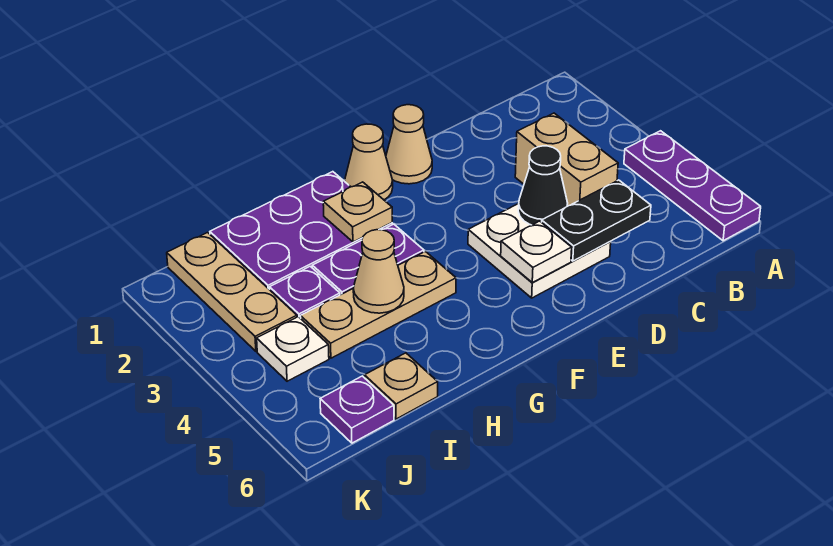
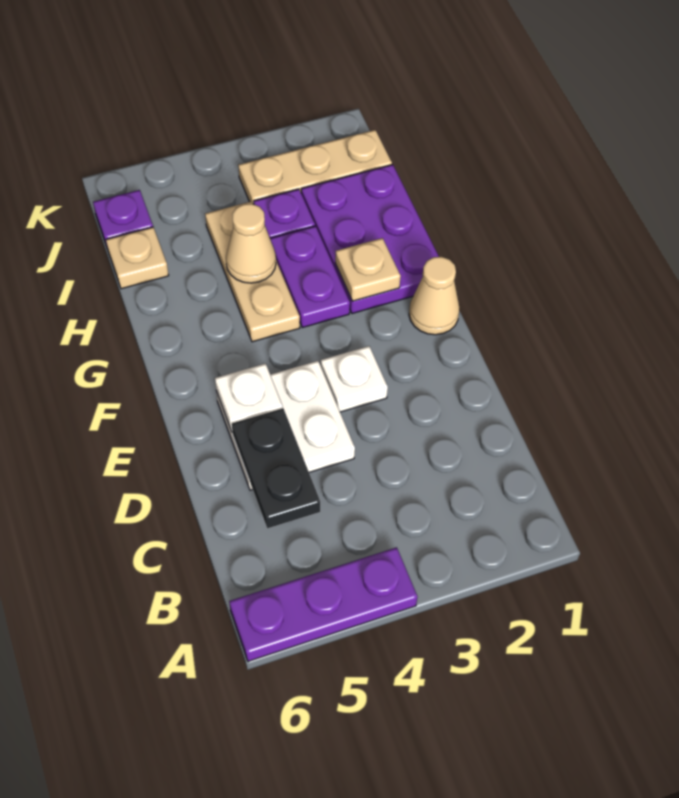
tan brick C3:C4 level 1 -> none
black cone D4 level 2 -> none
tan cone E1 level 1 -> none
white plate J4 level 1 -> white plate E3 level 1

